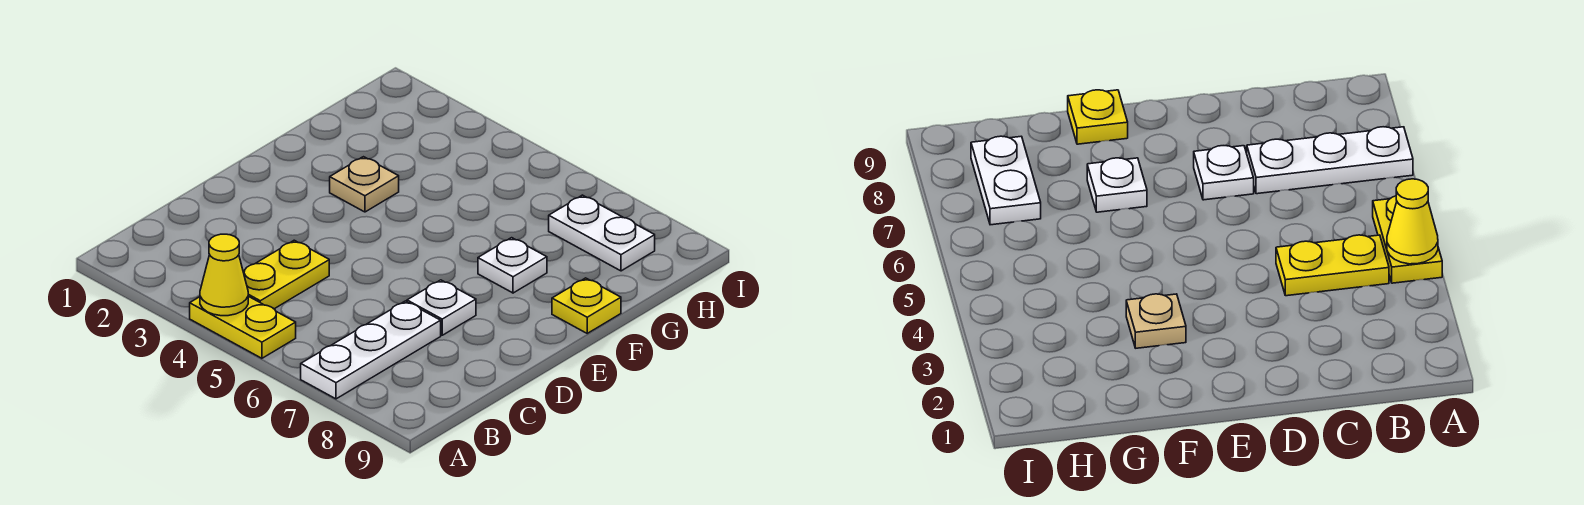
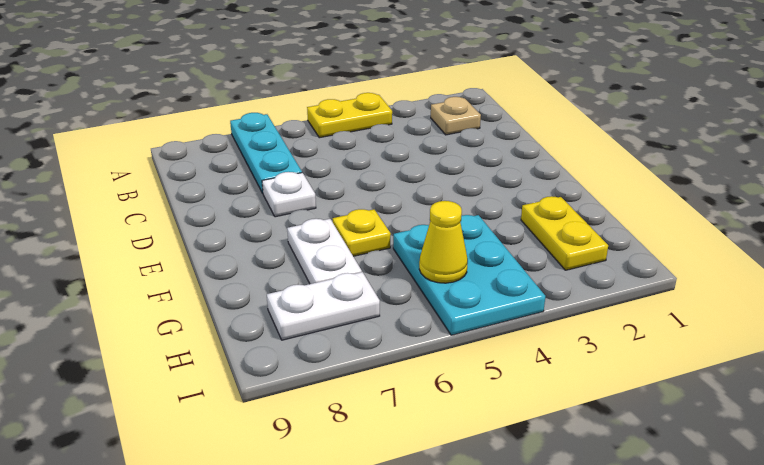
yellow cone A4 level 2 -> yellow cone H5 level 2
white plate A7:C7 level 1 -> cyan plate A7:C7 level 1
yellow plate B4:C4 level 1 -> yellow plate G2:H2 level 1
tan plate F3 level 1 -> tan plate B2 level 1
white plate F7 level 1 -> white plate F7:G7 level 1
yellow plate F9 level 1 -> yellow plate F6 level 1
none -> cyan plate G4:I5 level 1

